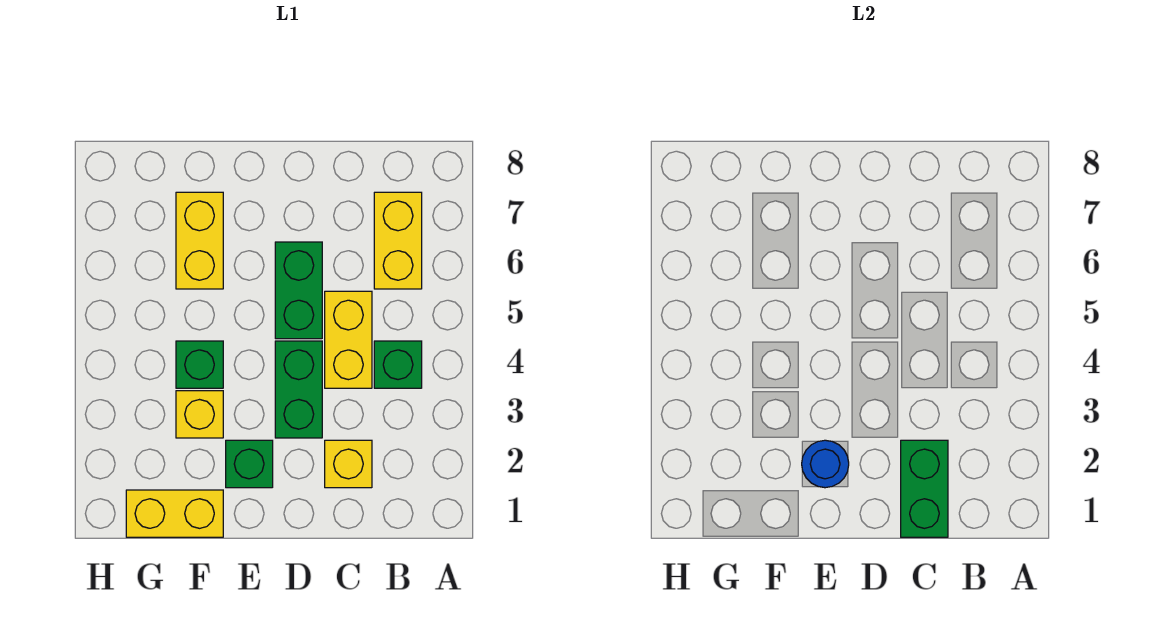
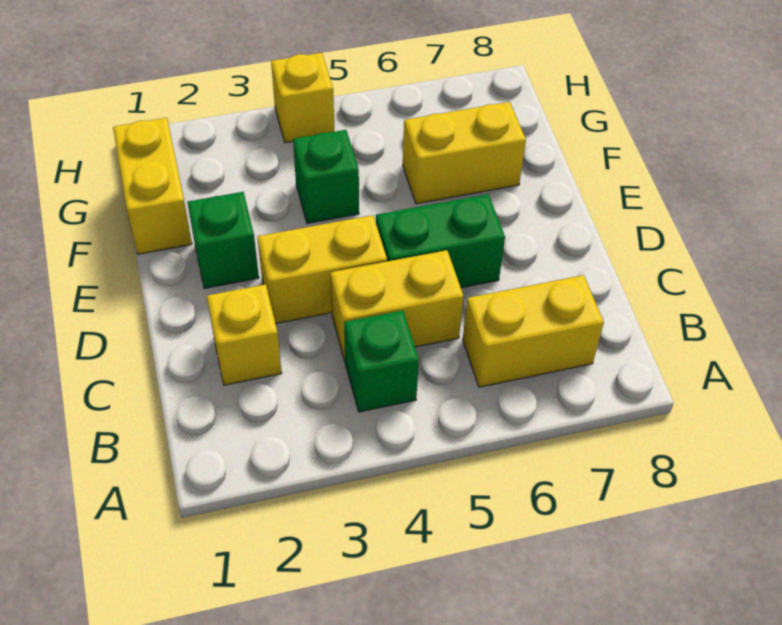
green brick C1:C2 level 2 -> none
green brick D3:D4 level 1 -> yellow brick D3:D4 level 1
blue round brick E2 level 2 -> none
yellow brick F3 level 1 -> yellow brick H4 level 1

